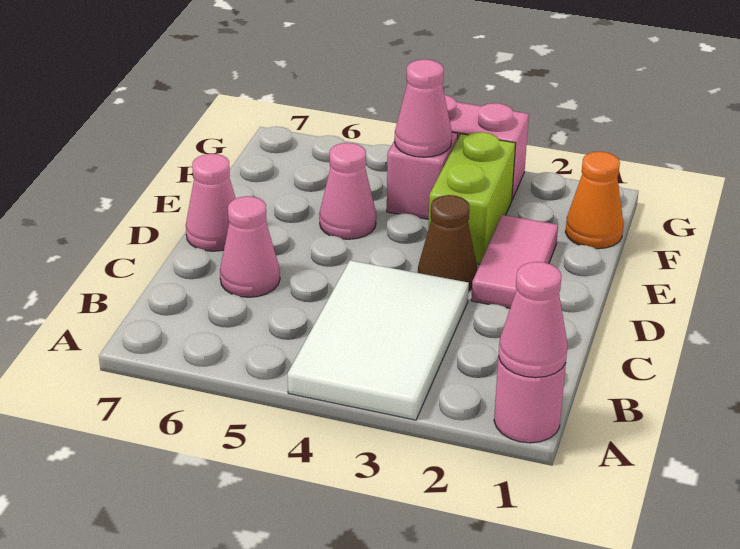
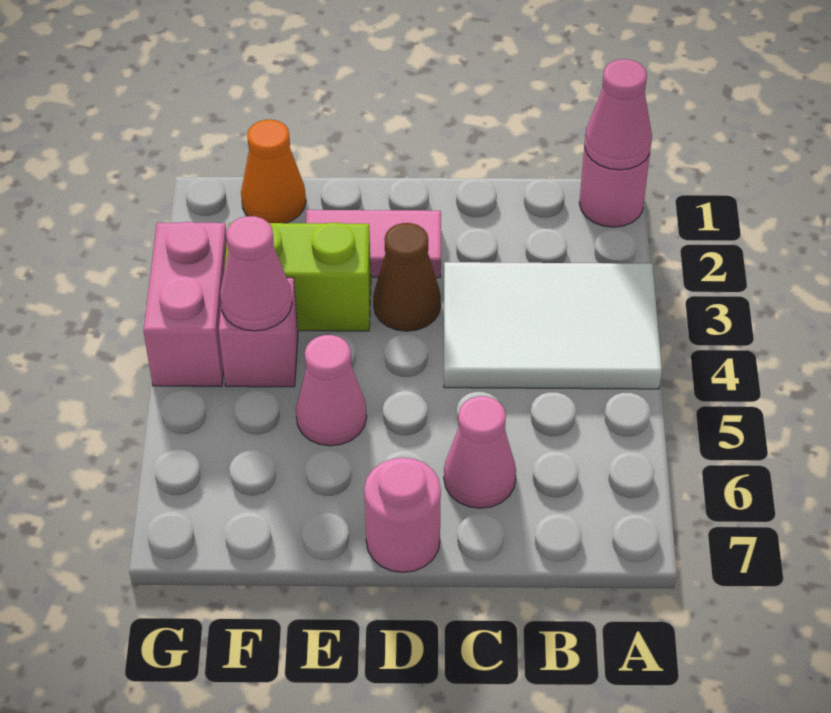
pink cone D7 level 1 -> pink round brick D7 level 1

